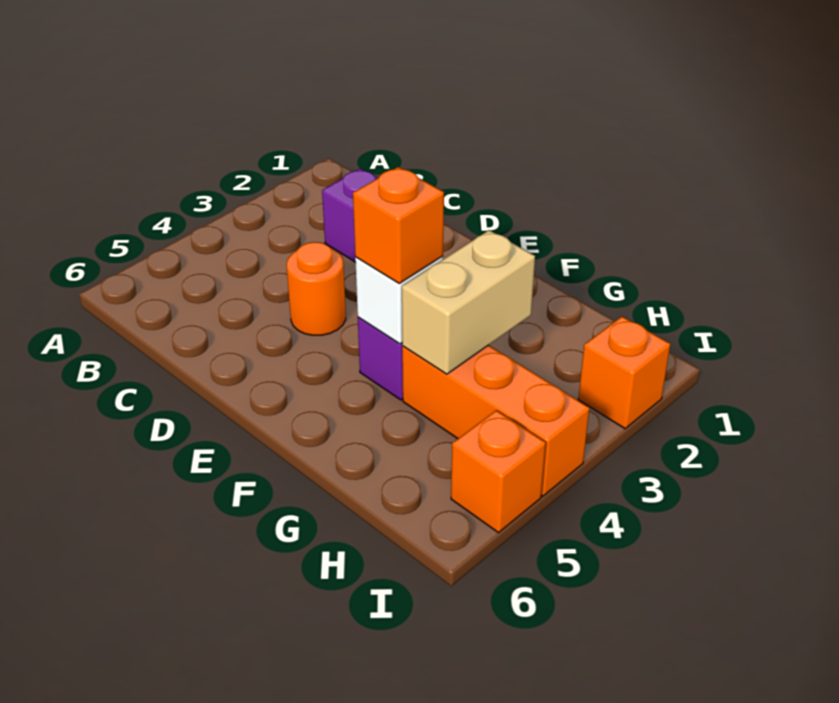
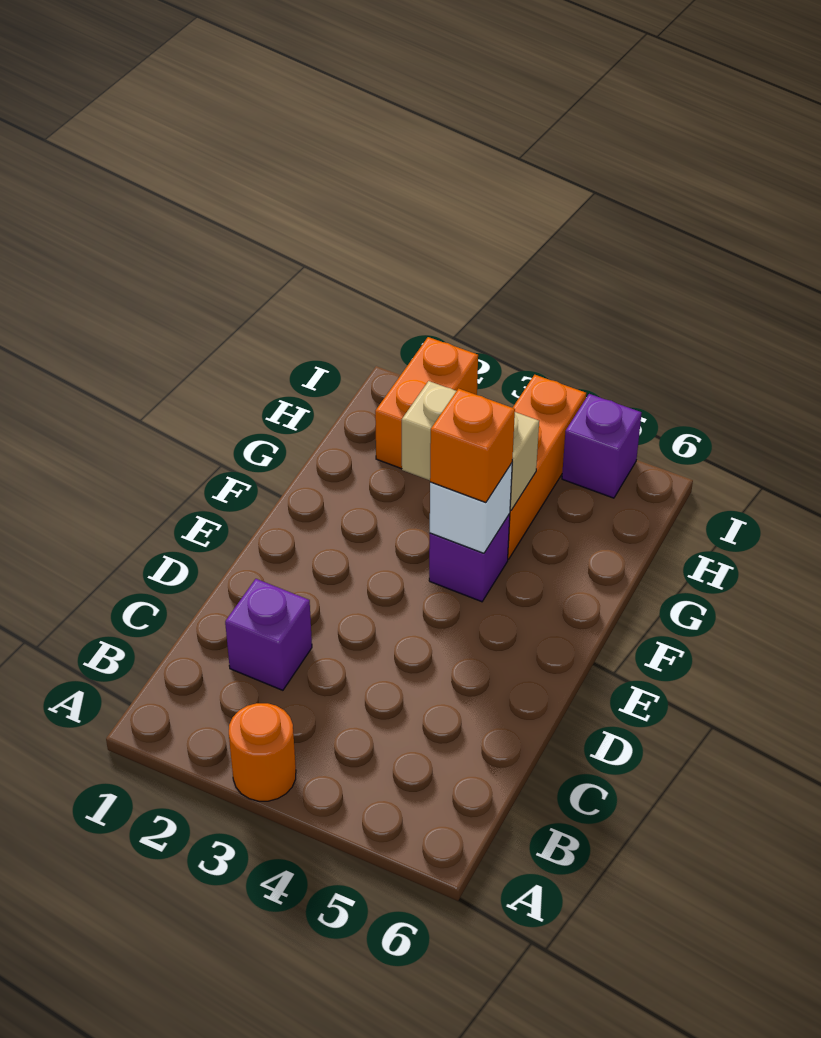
orange round brick D4 level 1 -> orange round brick A3 level 1
orange brick I2 level 1 -> orange brick H2:I2 level 1
orange brick I5 level 1 -> purple brick I5 level 1

